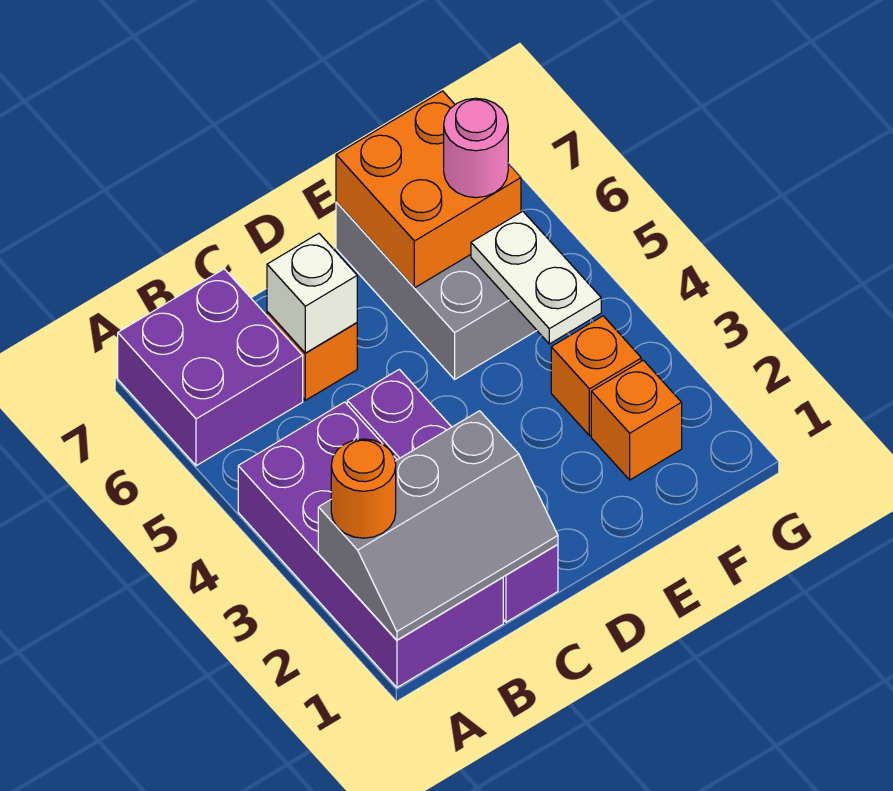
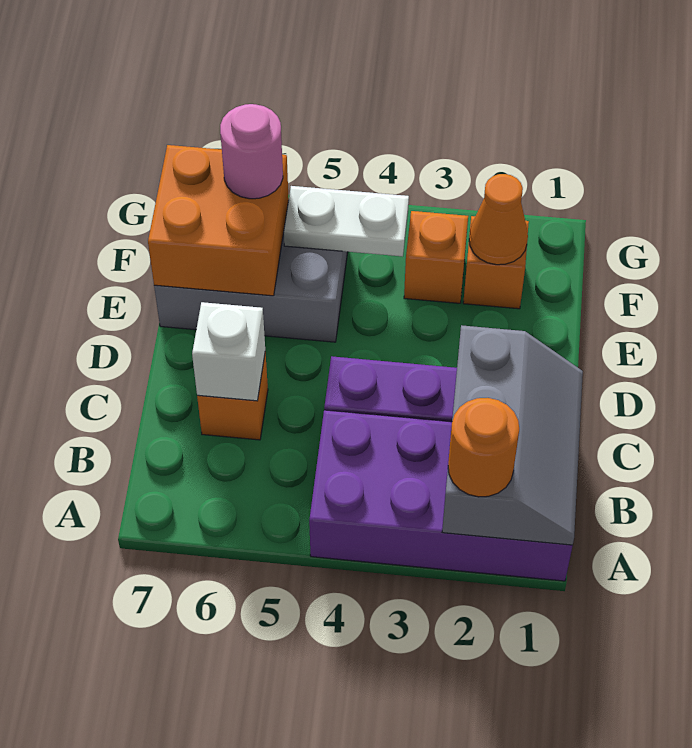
purple brick A6:B7 level 1 -> none
none -> orange cone F2 level 2

